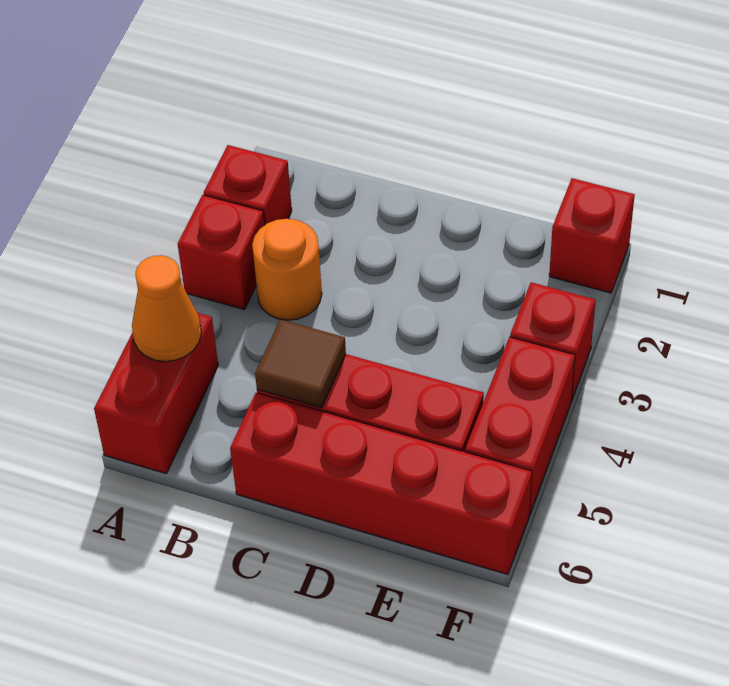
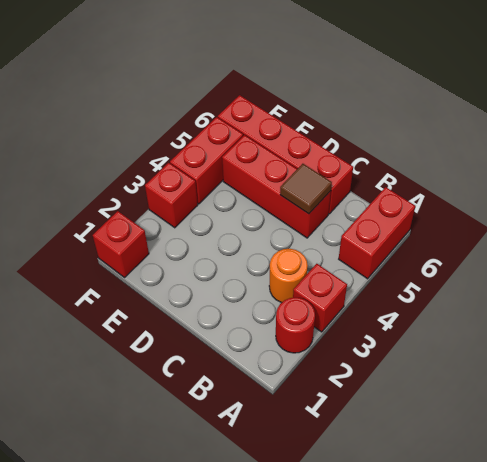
red brick A2 level 1 -> red round brick A2 level 1
orange cone A5 level 2 -> none

